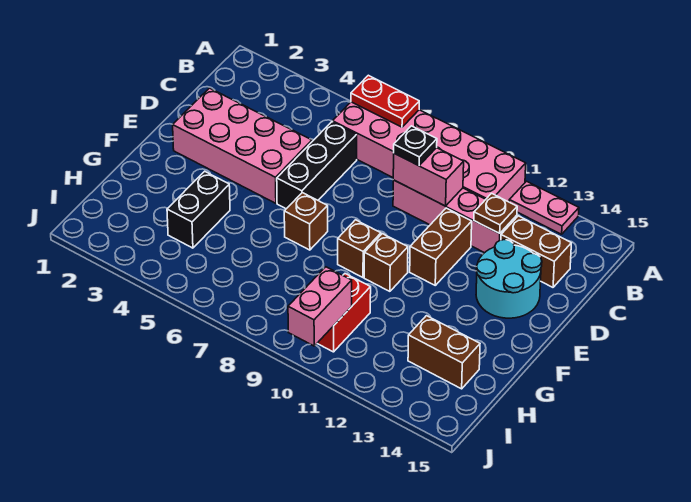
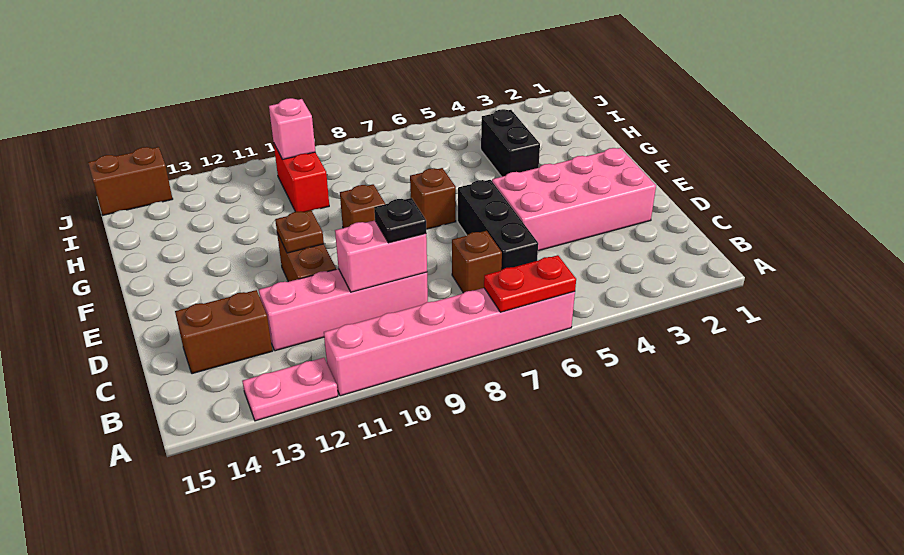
pink brick A6:B11 level 1 -> pink brick A6:A11 level 1
brown plate C12 level 2 -> brown plate E11 level 2
cyan round brick D13:E14 level 1 -> none
brown brick F10 level 1 -> brown brick C7 level 1
brown brick H13:H14 level 1 -> brown brick J14:J15 level 1
pink brick I10:J10 level 2 -> pink brick I10 level 2

